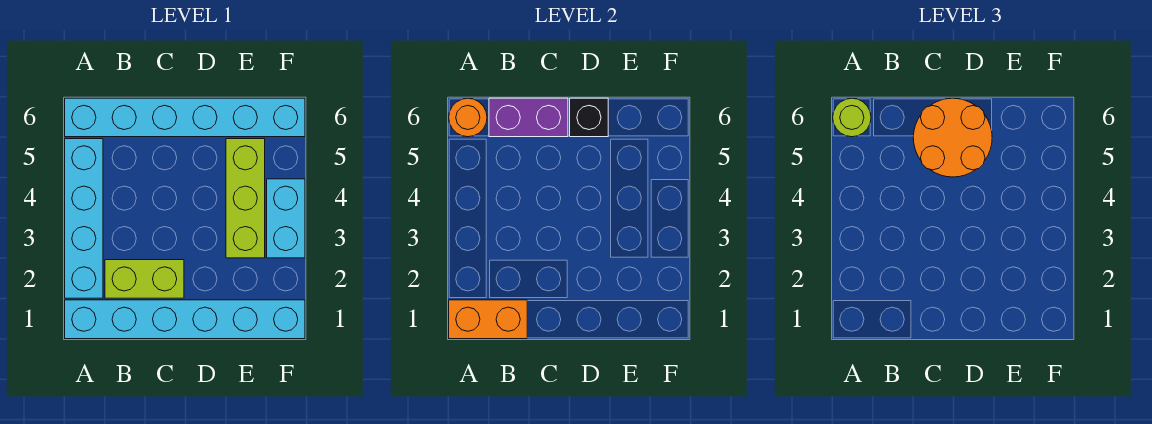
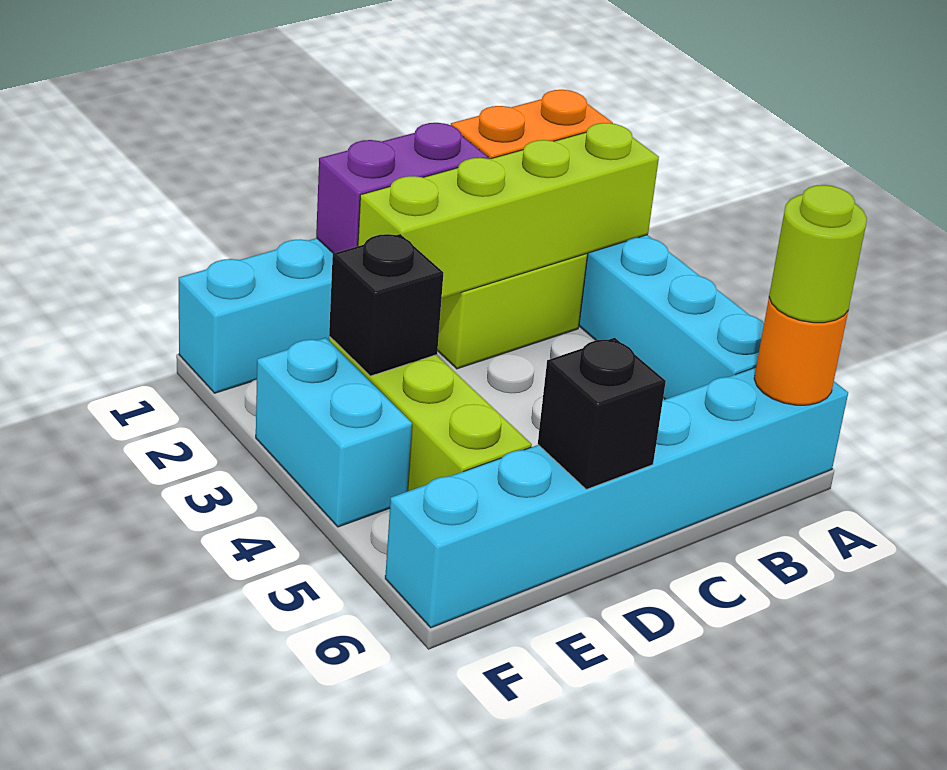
none -> lime brick A2:D2 level 2
purple brick B6:C6 level 2 -> purple brick C1:D1 level 2
orange round brick C5:D6 level 3 -> none
none -> black brick E3 level 2

